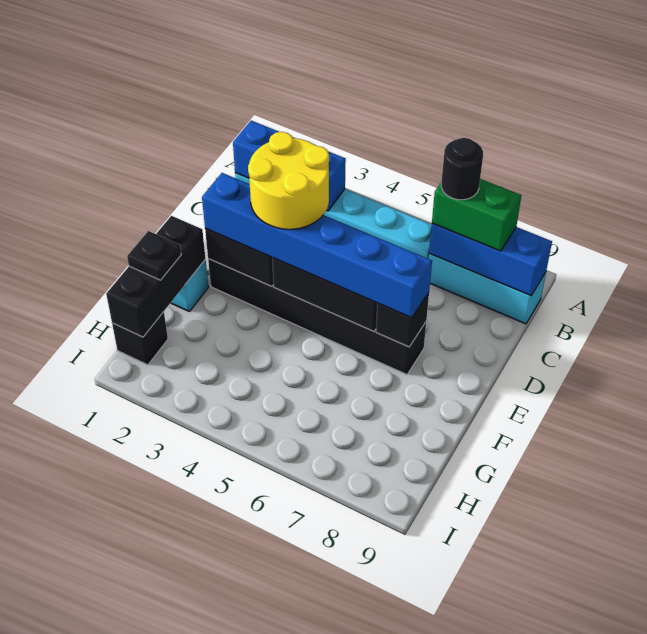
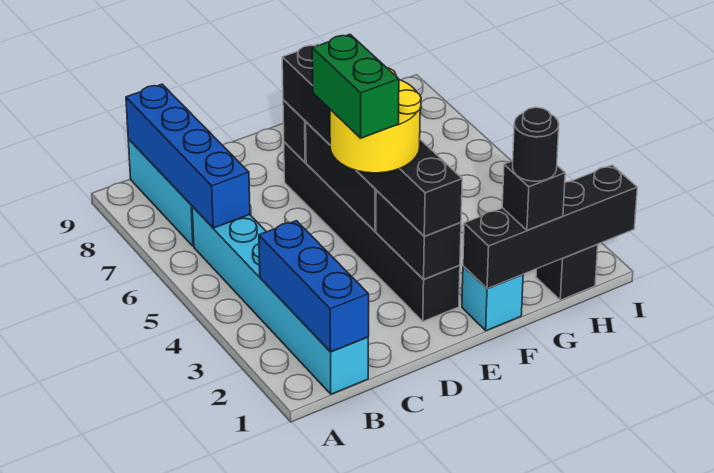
blue brick B7:B9 level 2 -> blue brick B6:B9 level 2
green brick B7:B8 level 3 -> green brick D3:D4 level 5
black round brick B7 level 4 -> black round brick G1 level 4
blue brick E2:E7 level 3 -> black brick E2:E7 level 3
black brick F1:H1 level 2 -> black brick F1:I1 level 2
black plate G1 level 3 -> black brick G1 level 3

